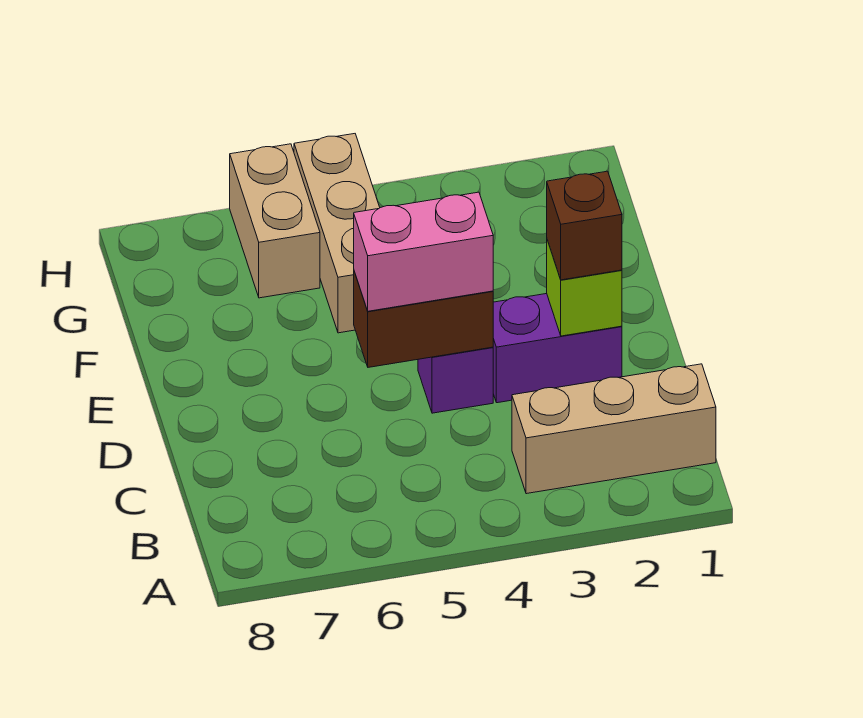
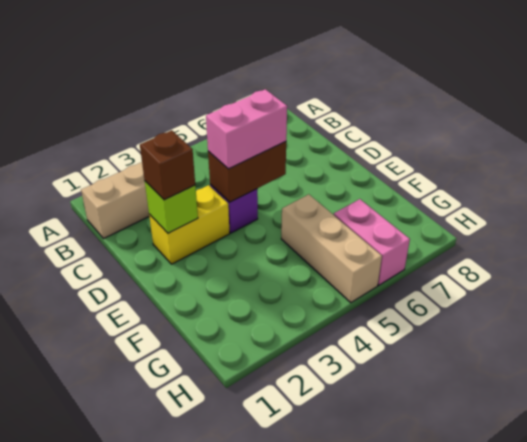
purple brick D2:D3 level 1 -> yellow brick D2:D3 level 1
tan brick G6:H6 level 1 -> pink brick G6:H6 level 1

